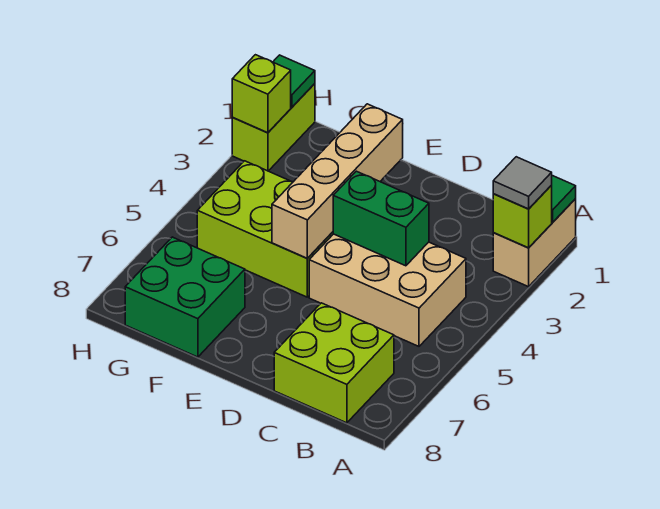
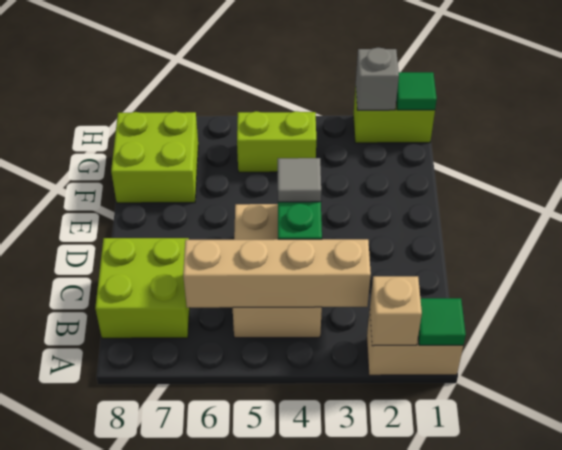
lime brick A2 level 2 -> tan brick A2 level 2
grey tile A2 level 3 -> grey tile D4 level 3
tan brick E2:E5 level 2 -> tan brick B3:B6 level 2
lime brick E4:G5 level 1 -> lime brick G4:G5 level 1
green brick F7:G8 level 1 -> lime brick F7:G8 level 1
lime brick H2 level 2 -> grey brick H2 level 2

